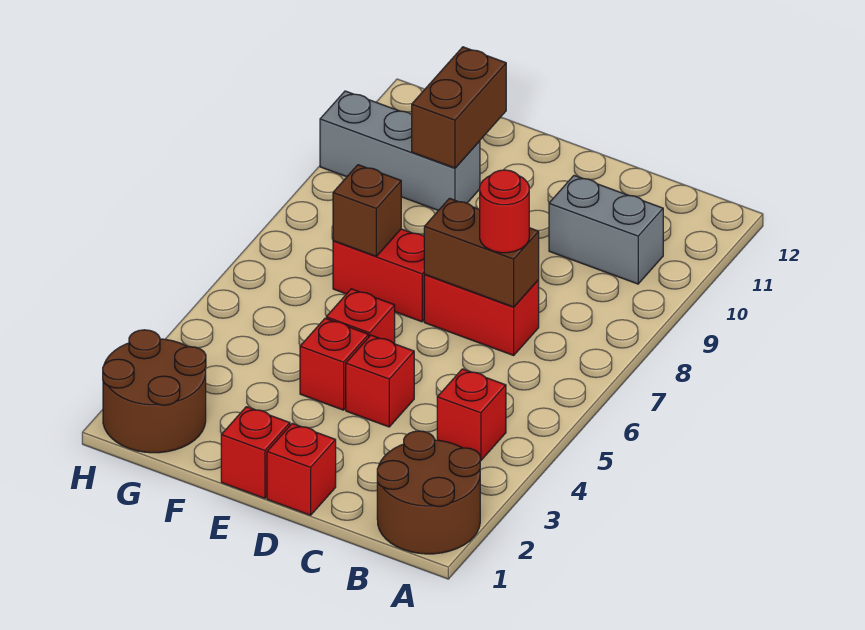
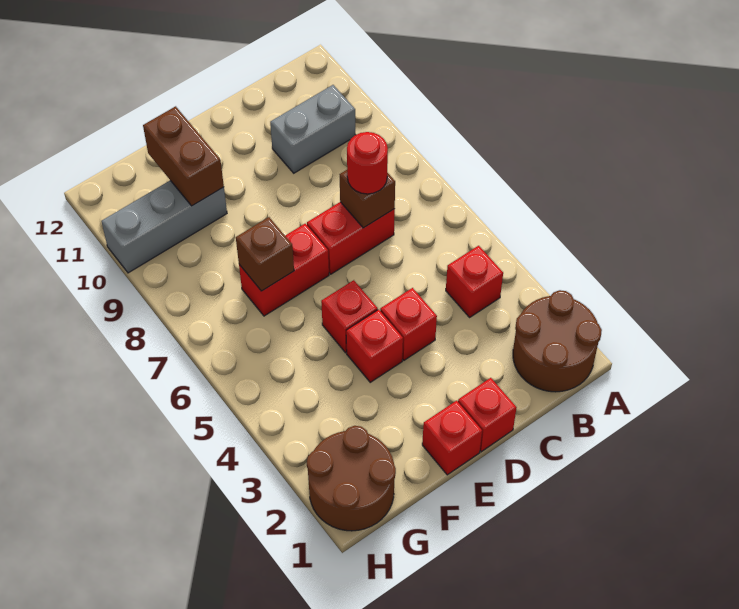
brown brick C7:D7 level 2 -> brown brick C7 level 2

